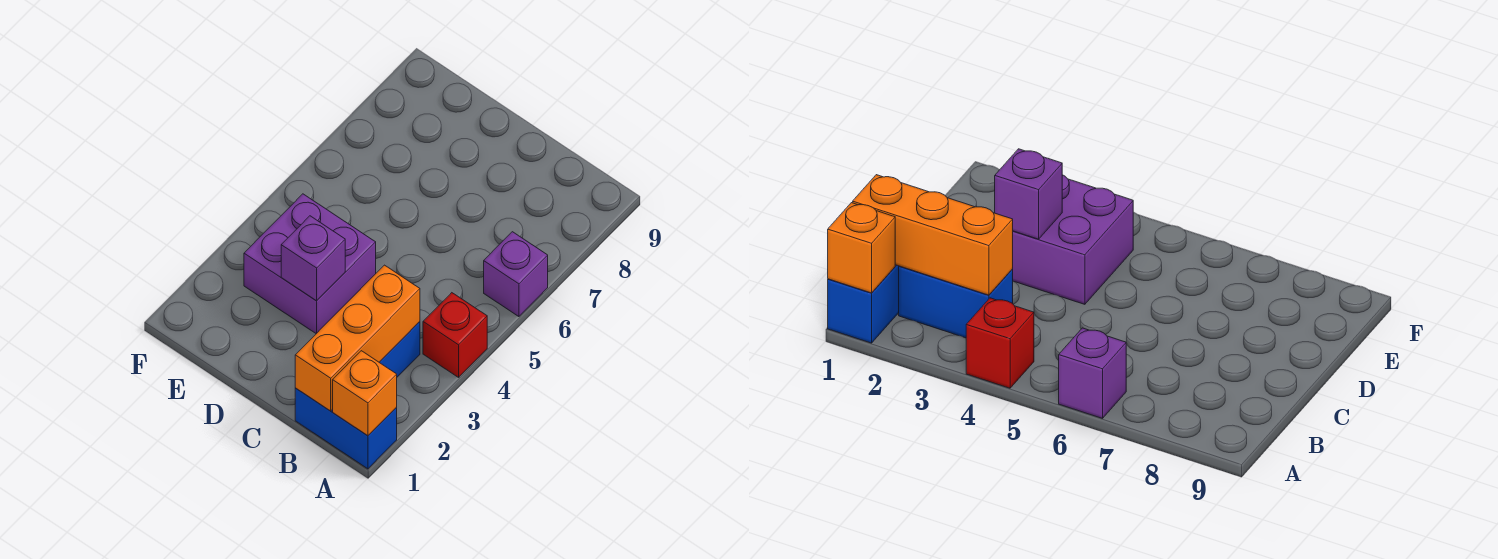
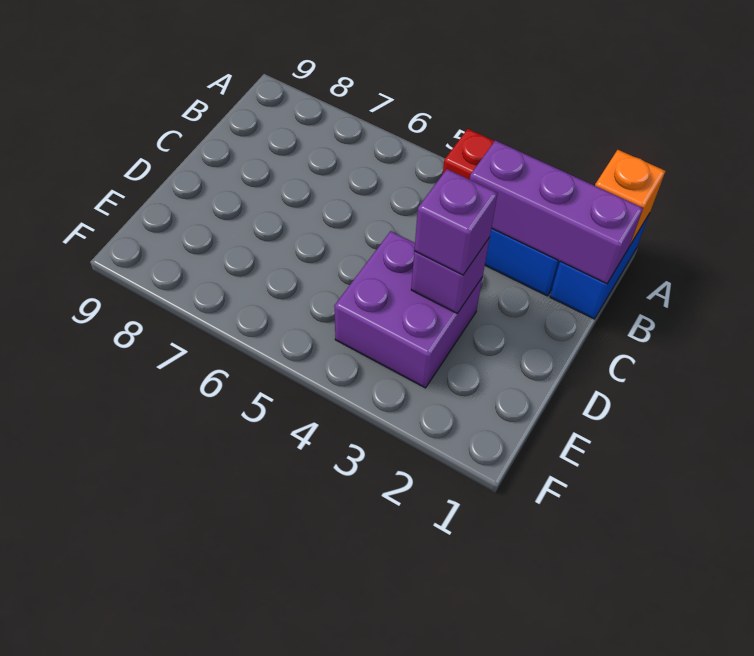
purple brick A6 level 1 -> purple brick D3 level 3
orange brick B1:B3 level 2 -> purple brick B1:B3 level 2

